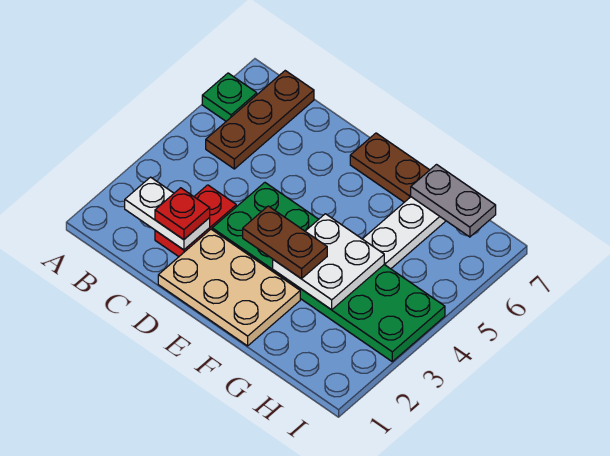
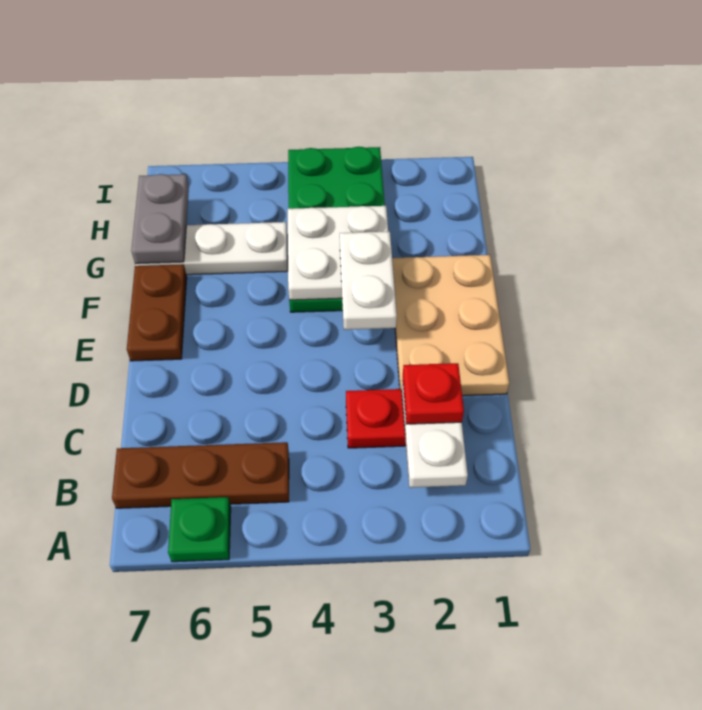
green plate D3:I4 level 1 -> green plate F3:I4 level 1
brown plate E3:F3 level 3 -> white plate E3:F3 level 3

